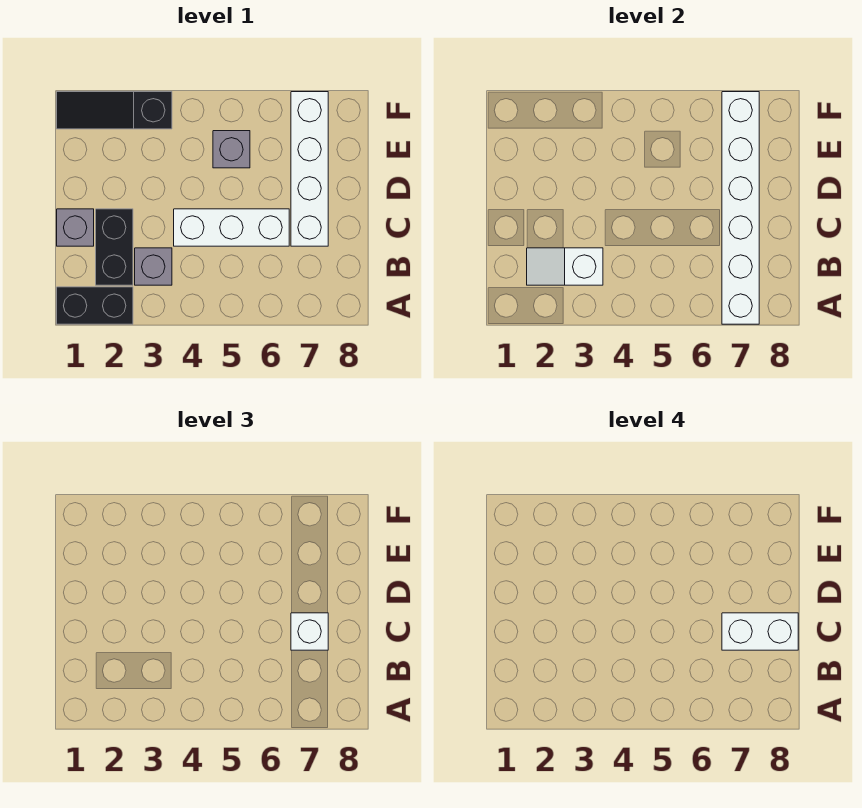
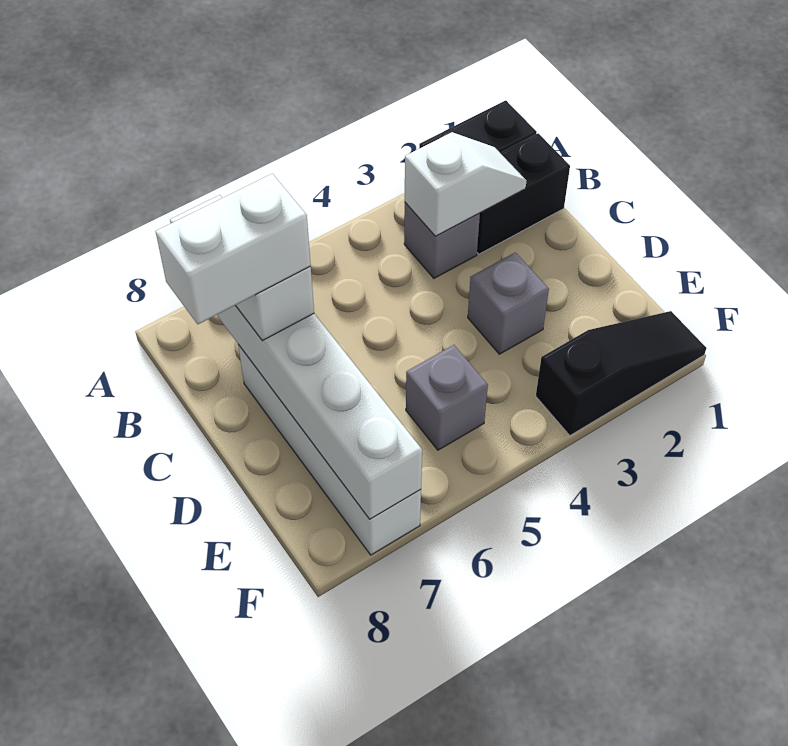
black brick B2:C2 level 1 -> black brick B1:B2 level 1
grey brick C1 level 1 -> grey brick D3 level 1
white brick C4:C6 level 1 -> none

